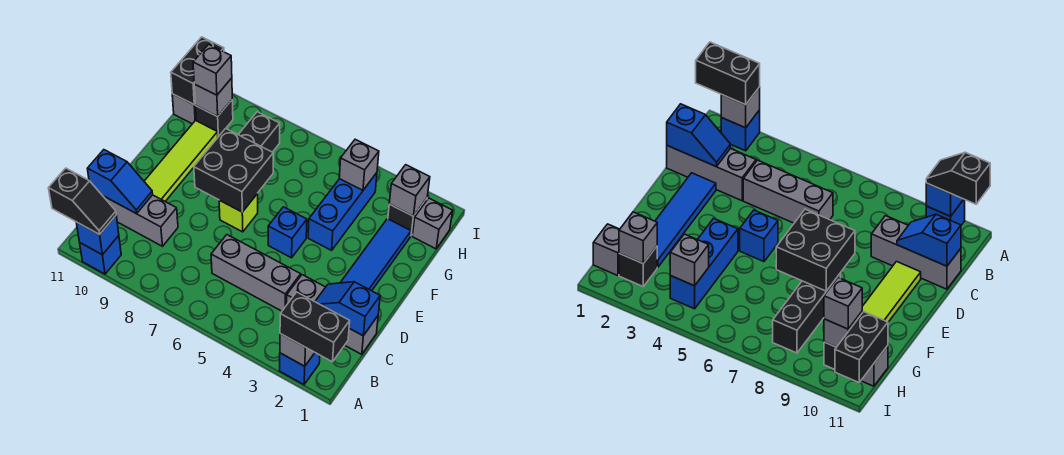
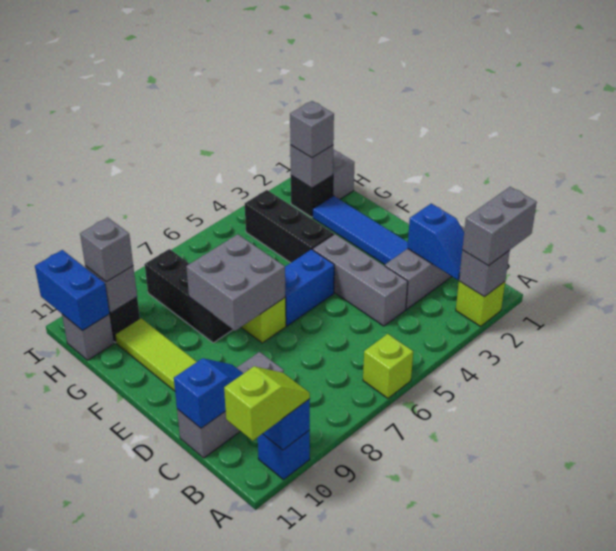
black brick A1:A2 level 3 -> grey brick A1:A2 level 3
blue brick A2 level 1 -> lime brick A2 level 1
none -> lime brick A6 level 1
black slope A10:A11 level 3 top 11 -> lime slope A10:A11 level 3 top 11
blue slope C1:C2 level 2 top 1 -> blue slope B2:C2 level 2 top C
grey brick C4:C6 level 1 -> grey brick C4:E4 level 1
blue brick E5 level 1 -> blue brick E5:E6 level 1
black brick E7:F8 level 2 -> grey brick E7:F8 level 2
blue brick F4:H4 level 1 -> black brick F4:H4 level 1
grey brick H4 level 2 -> grey brick H2 level 3
black brick H11:I11 level 2 -> blue brick H11:I11 level 2

